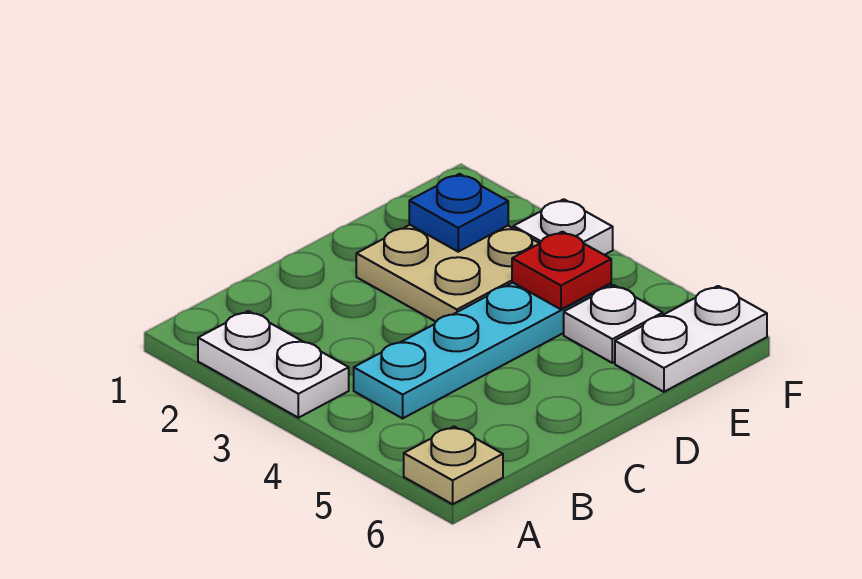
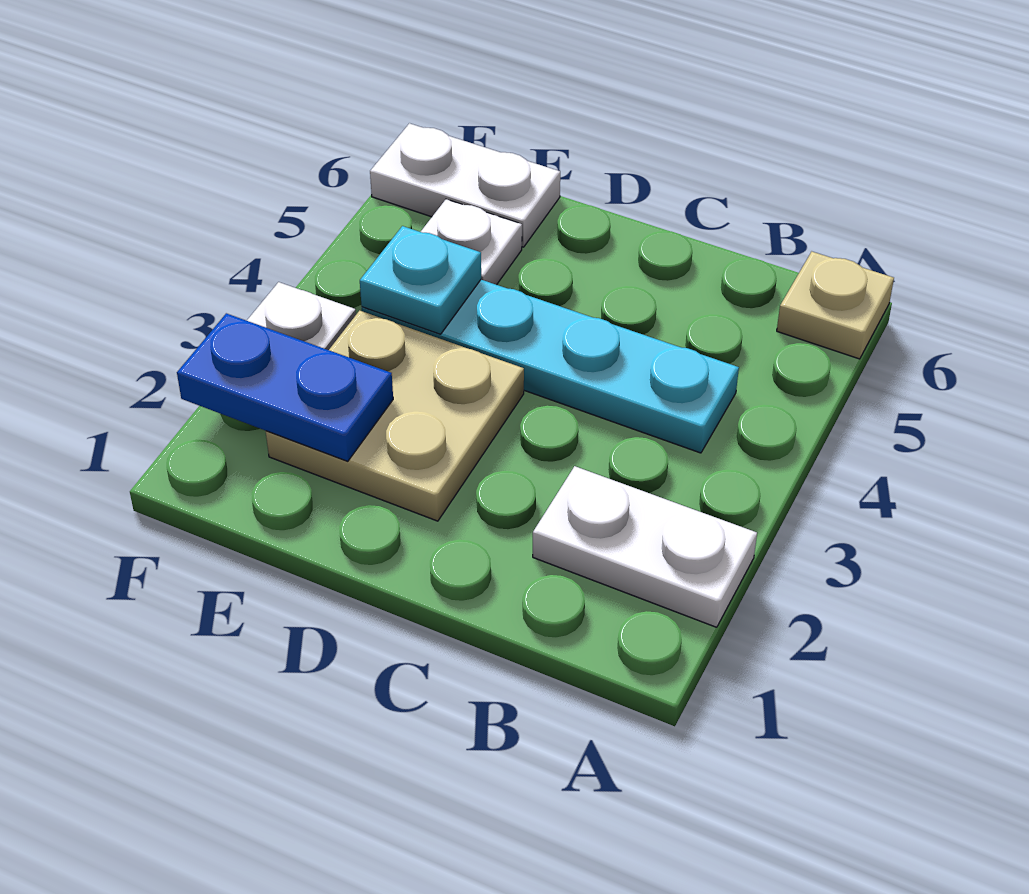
white plate A2:A3 level 1 -> white plate A2:B2 level 1
blue plate E2 level 2 -> blue plate E2:F2 level 2
red plate E4 level 2 -> cyan plate E4 level 2

